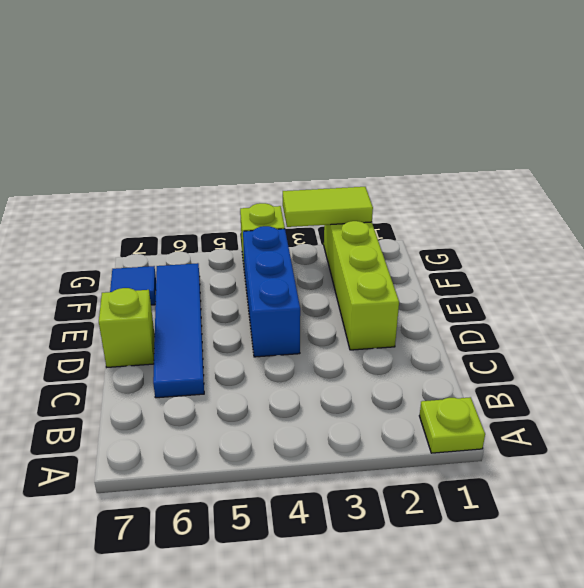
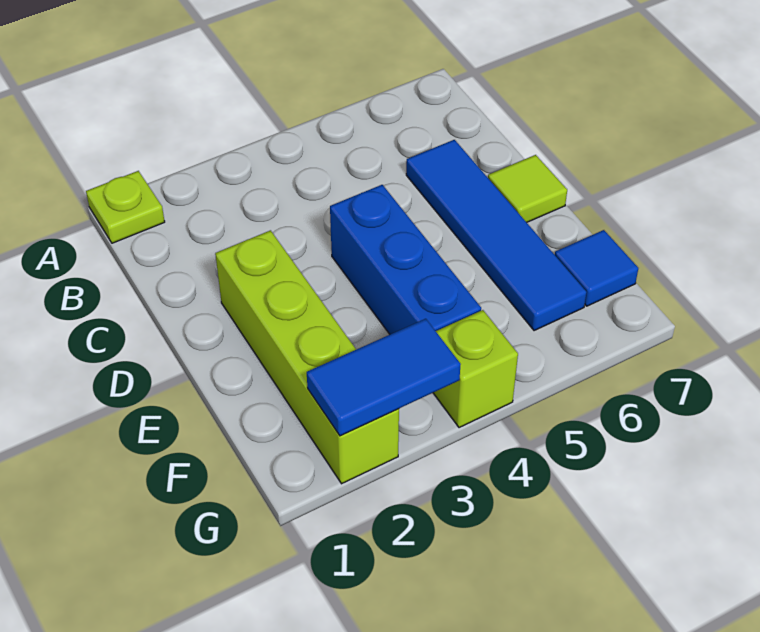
lime brick D7 level 1 -> lime tile D7 level 1
lime tile G2:G3 level 2 -> blue tile G2:G3 level 2

